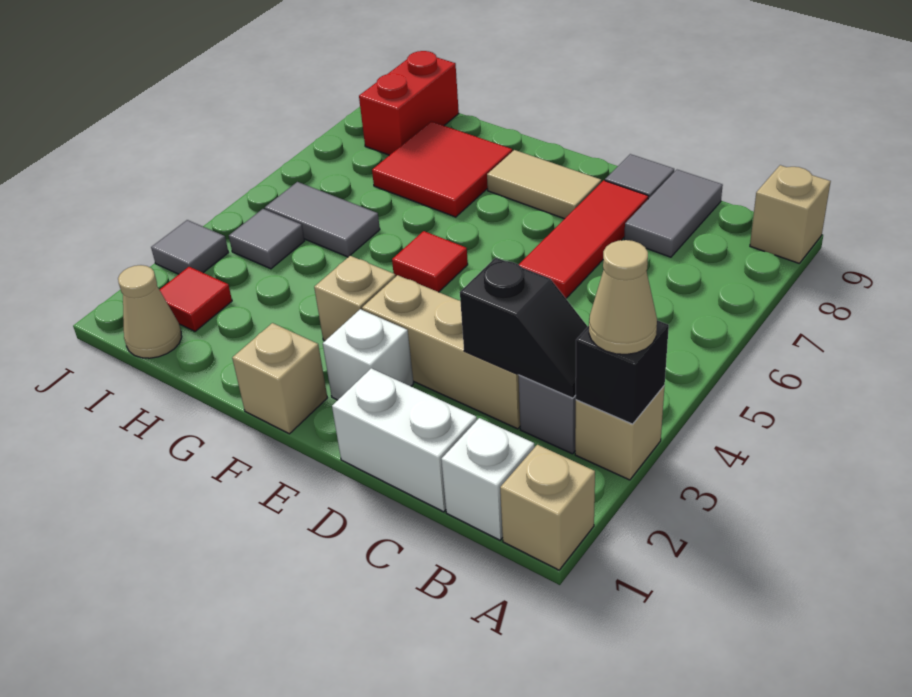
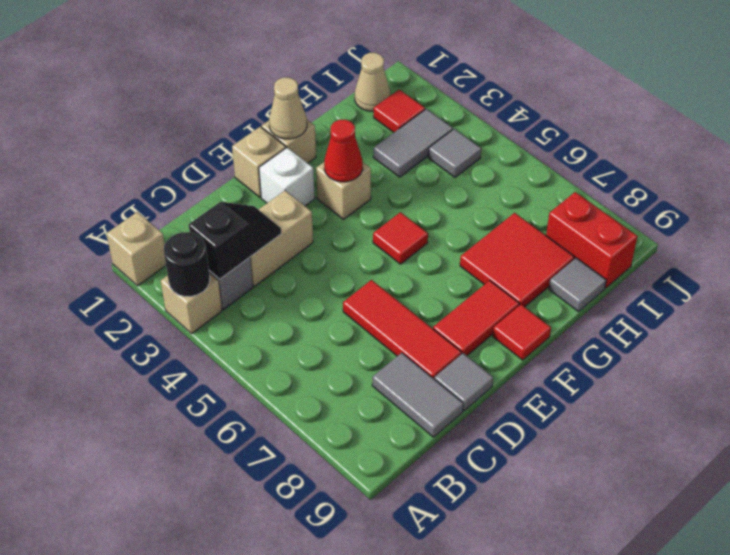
black brick A3 level 2 -> black round brick A3 level 2
tan cone A3 level 3 -> tan cone F1 level 2
tan brick A9 level 1 -> tan brick E1 level 1
white brick B1 level 1 -> none
black slope B3:C3 level 2 top C -> black slope B3:C3 level 2 top B
white brick C1:D1 level 1 -> none
tan brick C3:E3 level 1 -> tan brick C3:D3 level 1
tan tile E8:F8 level 1 -> red tile E8:F8 level 1
none -> red cone F3 level 2
none -> red tile F9 level 1
grey tile H5:I5 level 1 -> grey tile H3:I3 level 1
grey tile J3 level 1 -> grey tile H9 level 1

